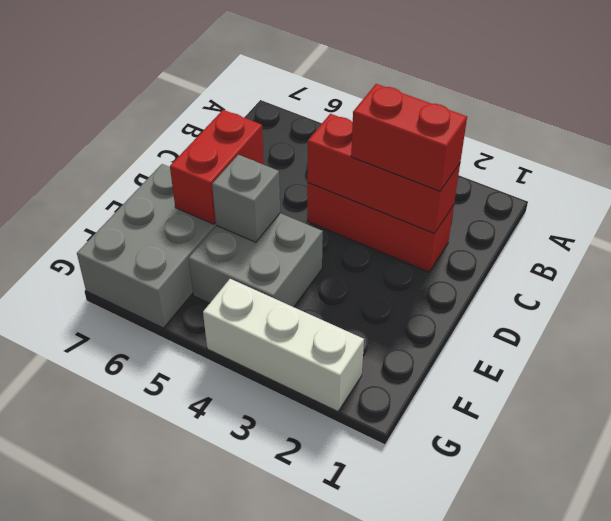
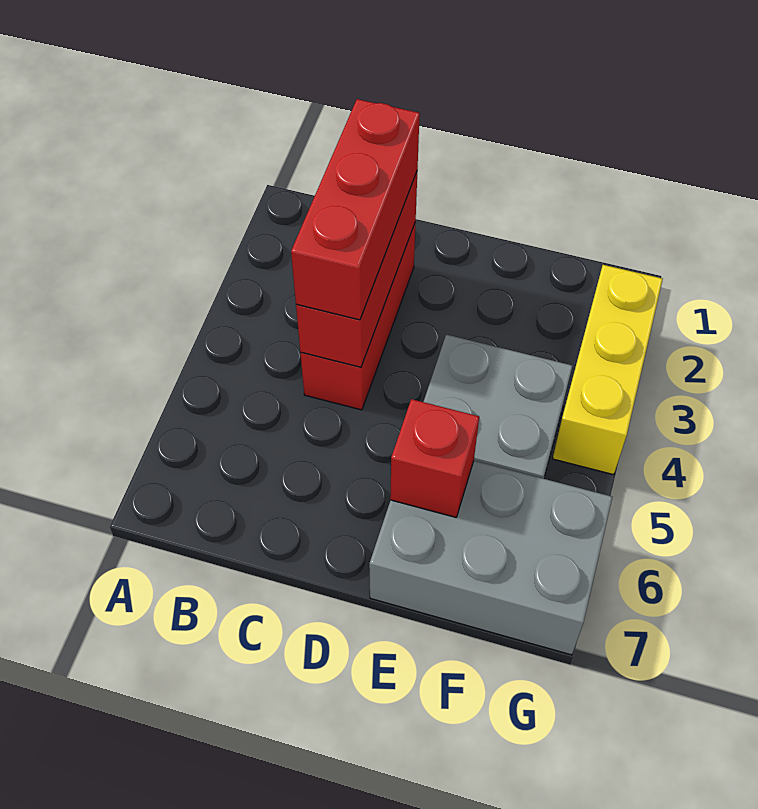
red brick C2:C3 level 3 -> red brick C2:C4 level 3
red brick D6:E6 level 2 -> red brick E6 level 2
grey brick E5 level 2 -> none
white brick G2:G4 level 1 -> yellow brick G2:G4 level 1

